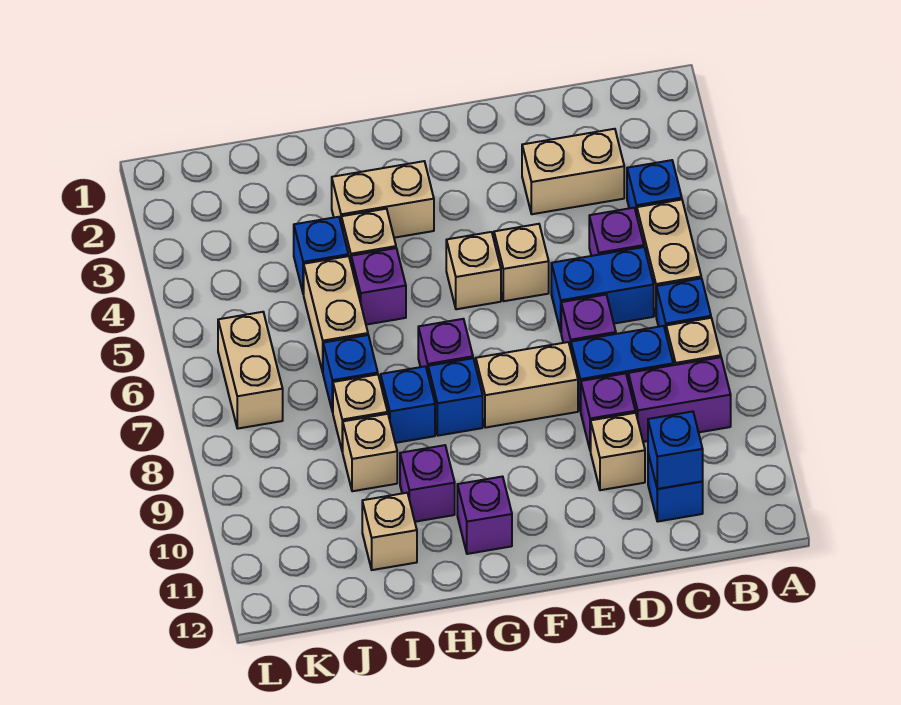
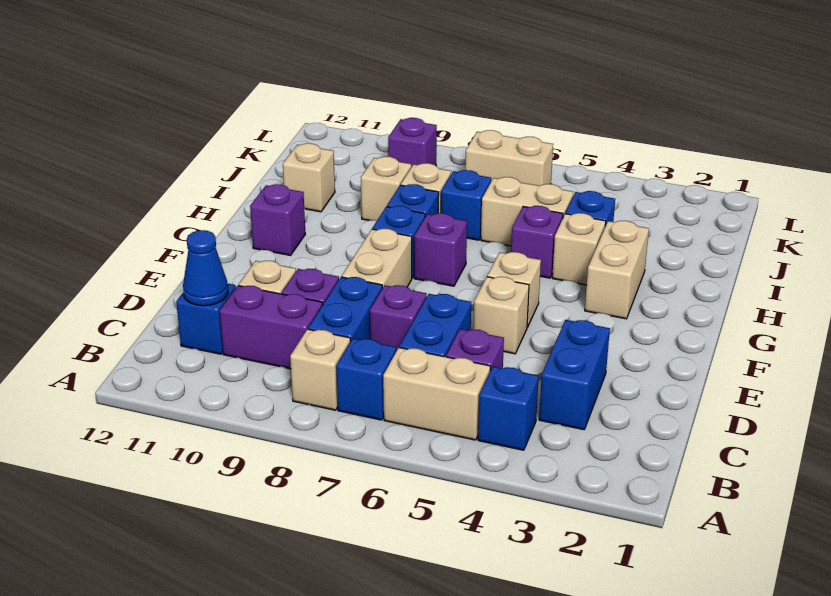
purple brick B9:C9 level 1 -> purple brick C9:C10 level 1
tan brick C3:D3 level 1 -> blue brick C3:D3 level 1
blue brick C11 level 2 -> blue cone C11 level 2
purple brick H10 level 1 -> purple brick K9 level 1

